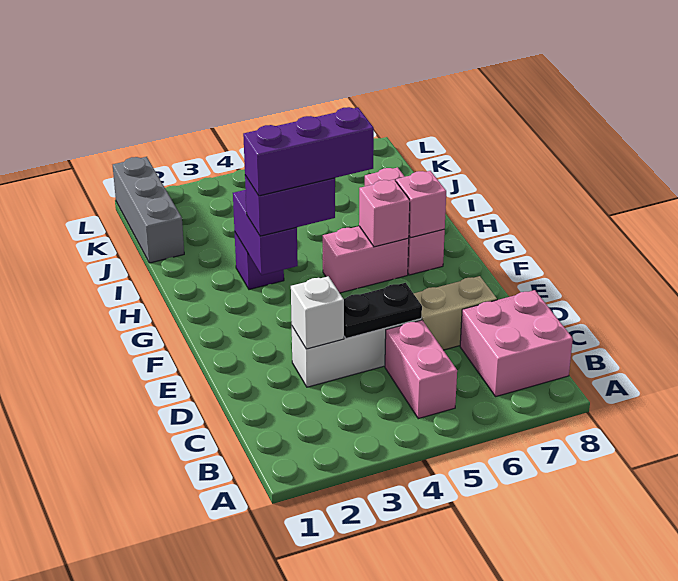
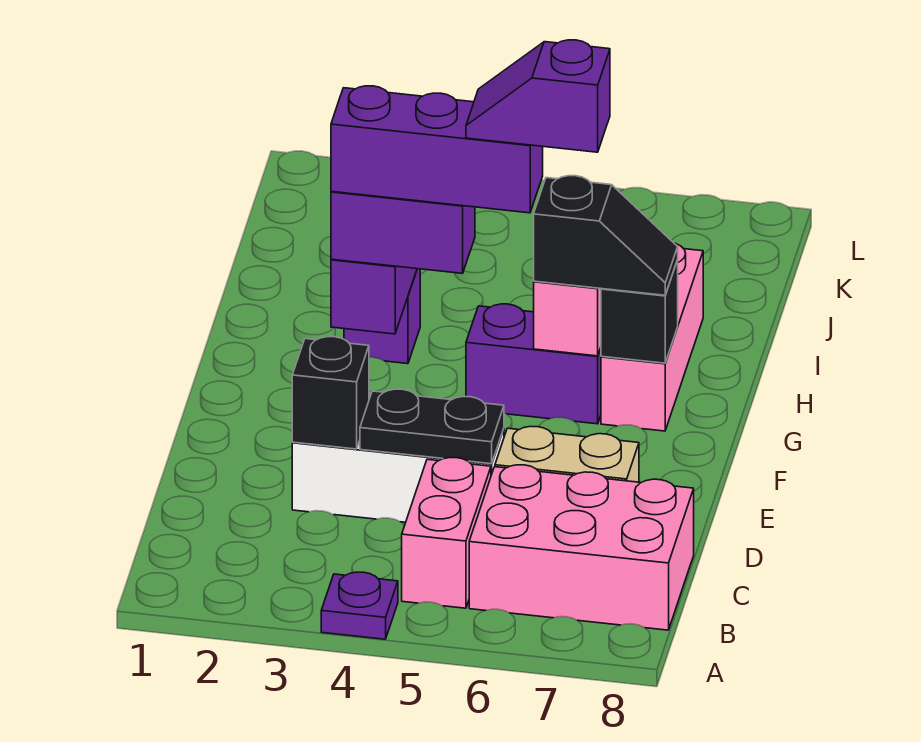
none -> purple plate A4 level 1
pink brick B7:C8 level 1 -> pink brick B6:C8 level 1
white brick D3 level 2 -> black brick D3 level 2
pink brick G5:G6 level 1 -> purple brick G5:G6 level 1
none -> purple slope G5:G6 level 5 top 6
none -> black slope G6:G7 level 3 top 6
pink brick G7 level 2 -> black brick G7 level 2
grey brick J1:L1 level 1 -> none

